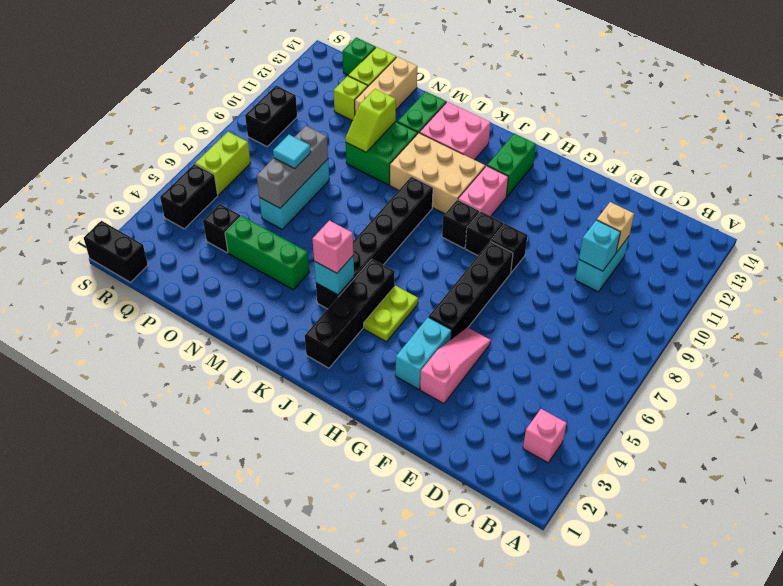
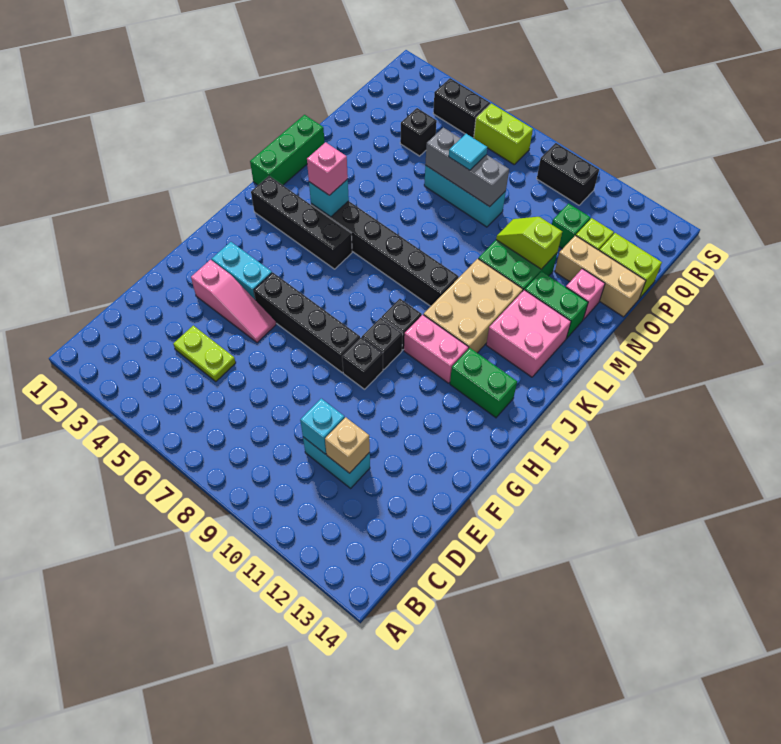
pink brick B3 level 1 -> pink brick N13 level 1
lime plate I4:I5 level 1 -> lime plate D4:D5 level 1
green brick M4:O4 level 1 -> green brick K1:M1 level 1
green brick Q14 level 1 -> green brick P11 level 1
black brick R1:S1 level 1 -> none

